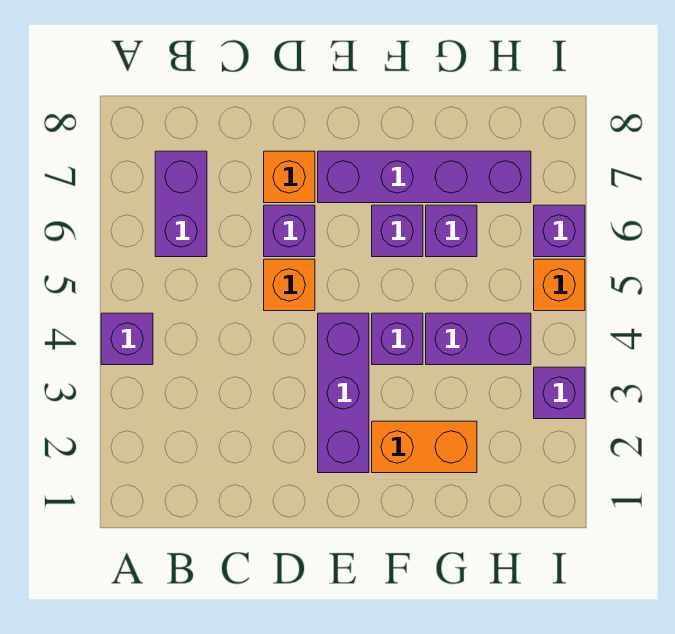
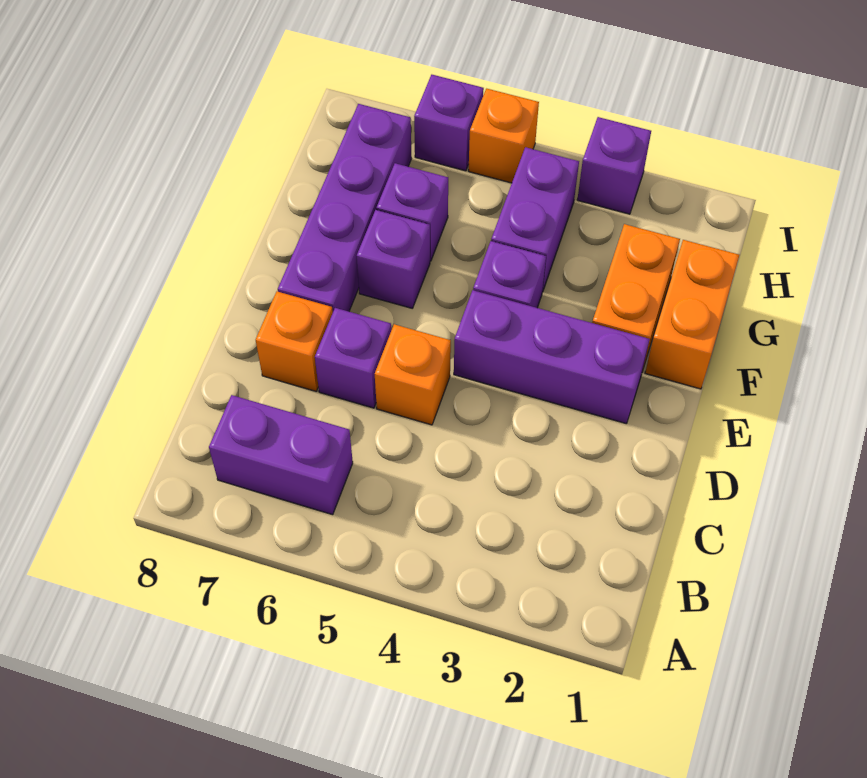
purple brick A4 level 1 -> none
none -> orange brick F1:G1 level 1

